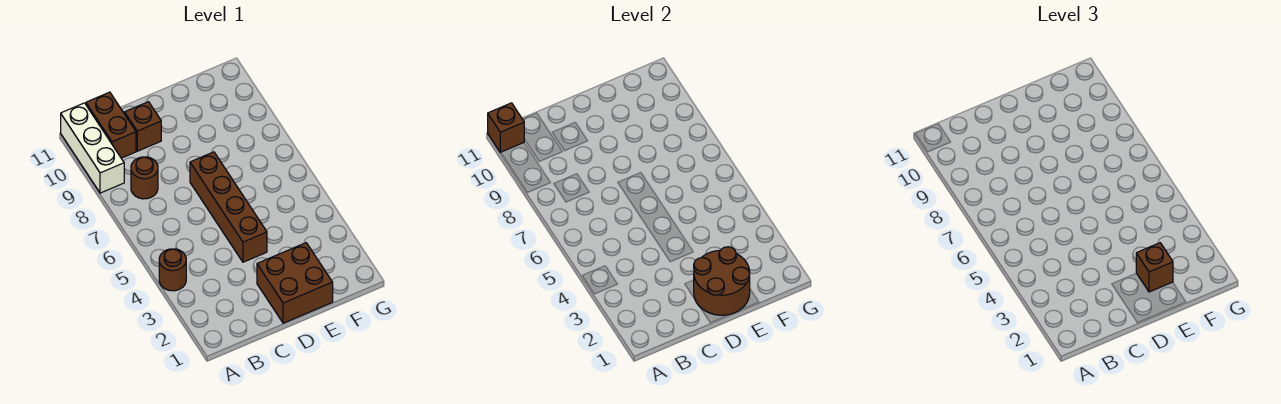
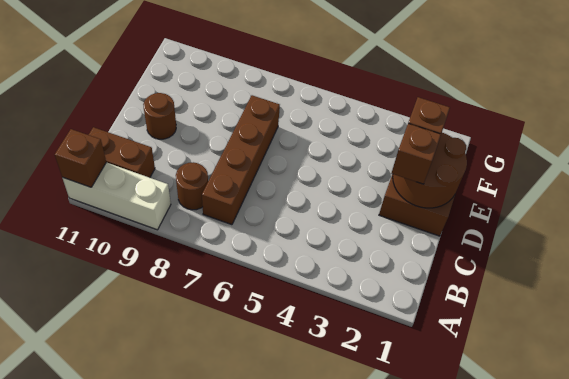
brown round brick A4 level 1 -> brown round brick D10 level 1
brown brick C10 level 1 -> brown brick D2 level 3
brown brick D4:D7 level 1 -> brown brick B7:E7 level 1

